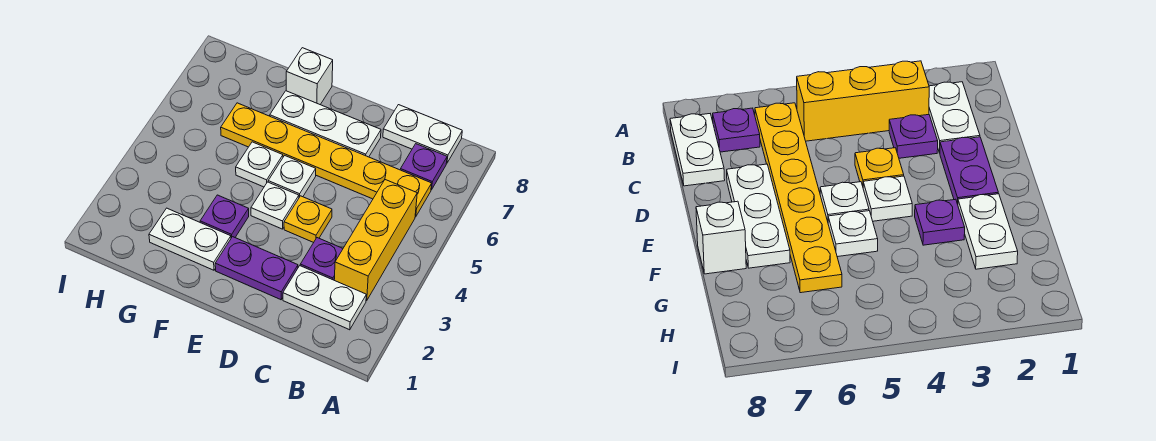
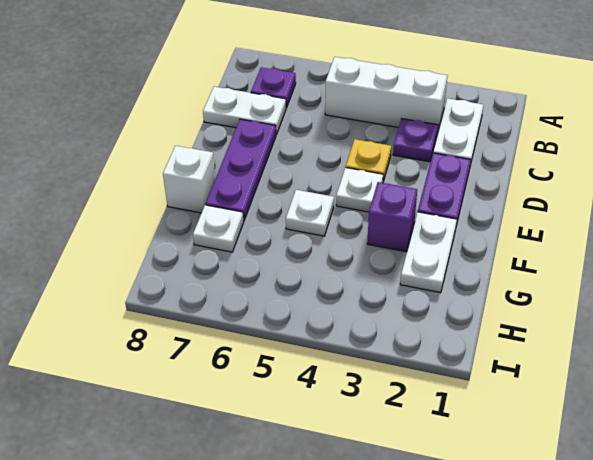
yellow brick B3:B5 level 1 -> white brick B3:B5 level 1
yellow plate B6:G6 level 1 -> none
white plate B8:C8 level 1 -> white plate C7:C8 level 1
white plate D7:F7 level 1 -> purple plate D7:F7 level 1
white plate E5 level 1 -> white plate G7 level 1
purple plate F3 level 1 -> purple brick F3 level 1

